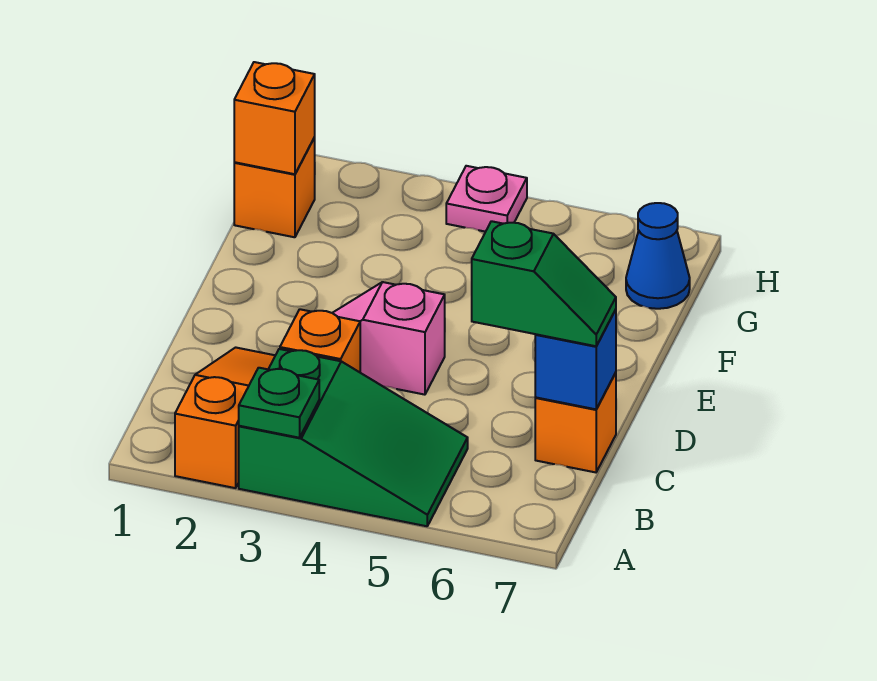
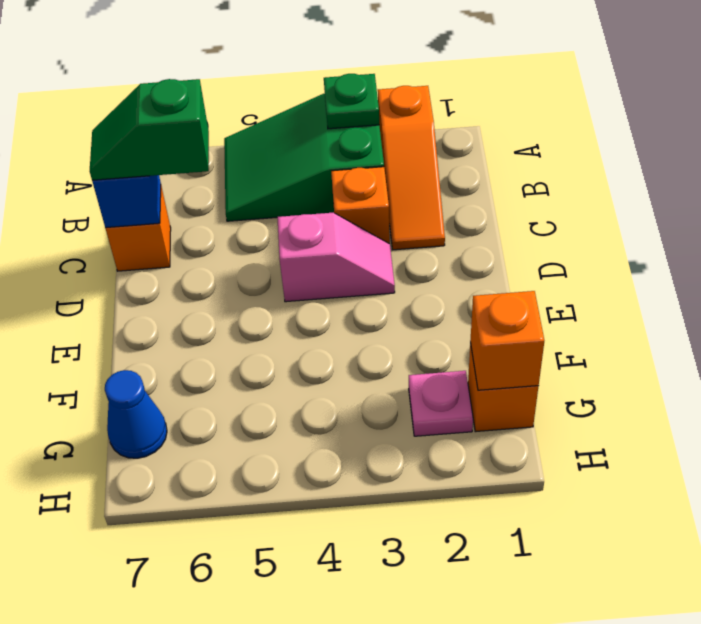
pink plate H4 level 1 -> pink plate G2 level 1

